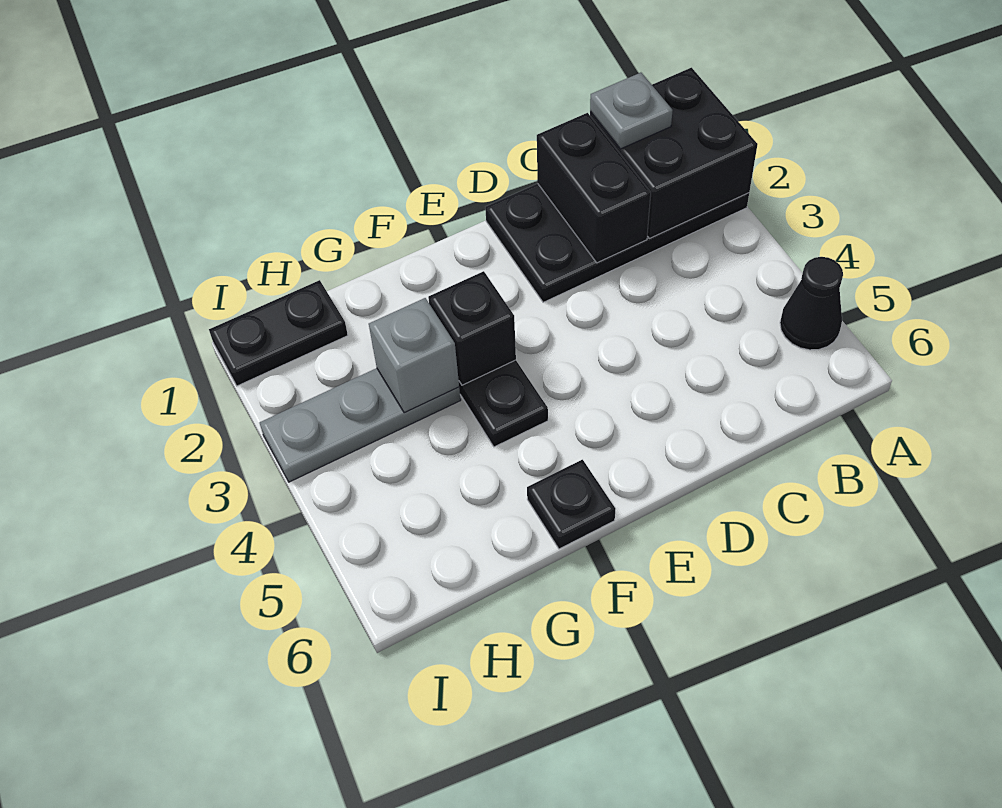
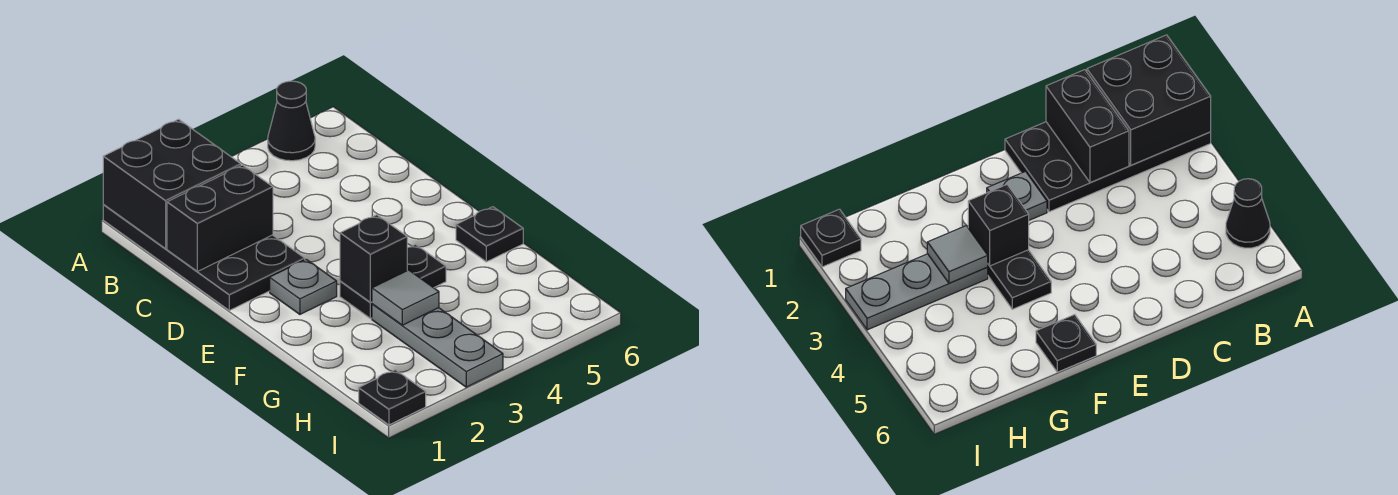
grey plate B1 level 3 -> grey plate E2 level 1
grey brick G3 level 2 -> grey tile G3 level 2
black plate H1:I1 level 1 -> black plate I1 level 1

